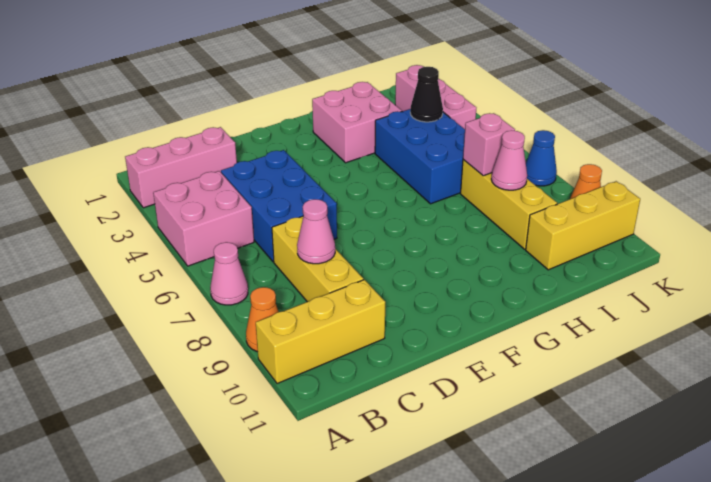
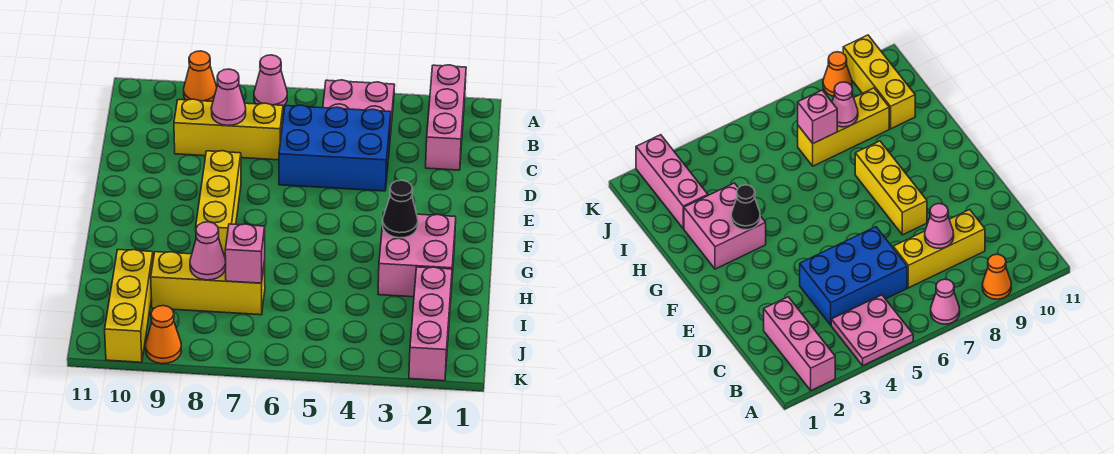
pink brick A4:B5 level 1 -> pink plate A4:B5 level 1
yellow brick A10:C10 level 1 -> yellow brick E8:G8 level 1
blue brick H4:I6 level 1 -> none
black cone I4 level 2 -> black cone G3 level 2
pink brick J2:J4 level 1 -> pink brick I2:K2 level 1
blue cone K7 level 1 -> none

